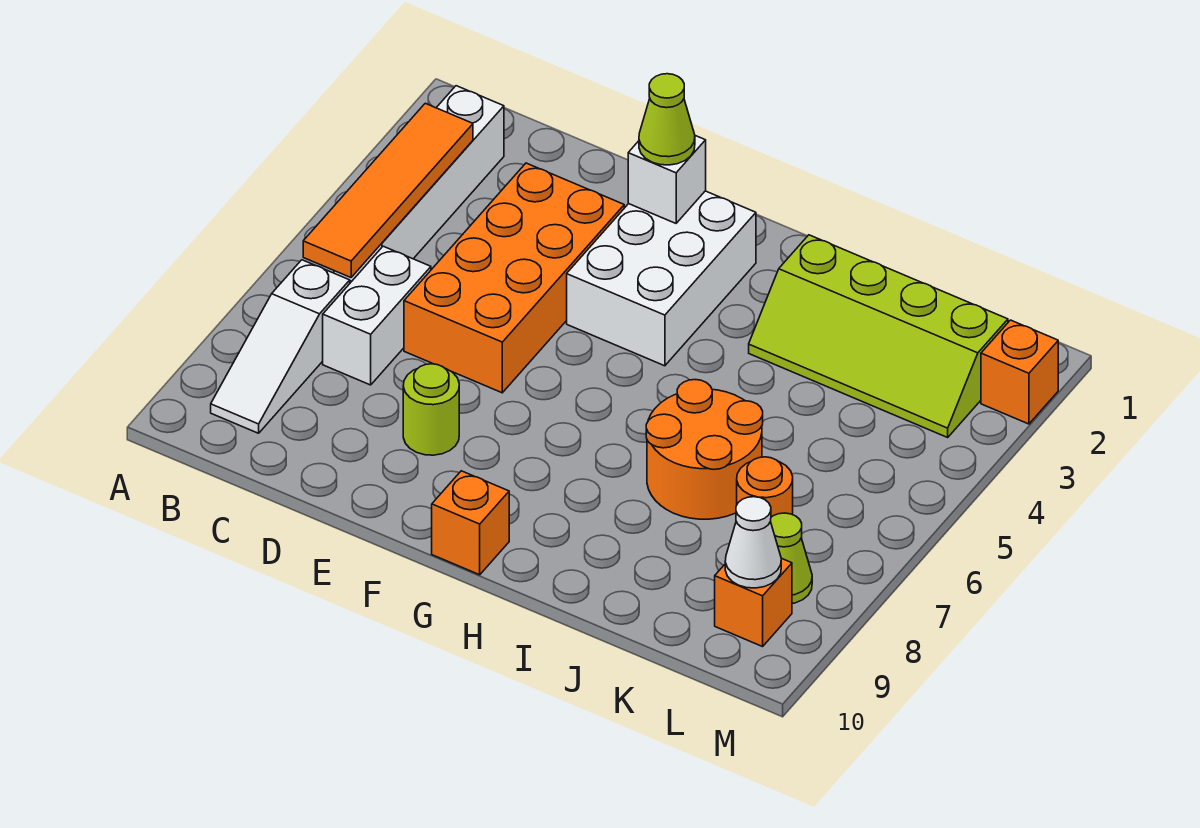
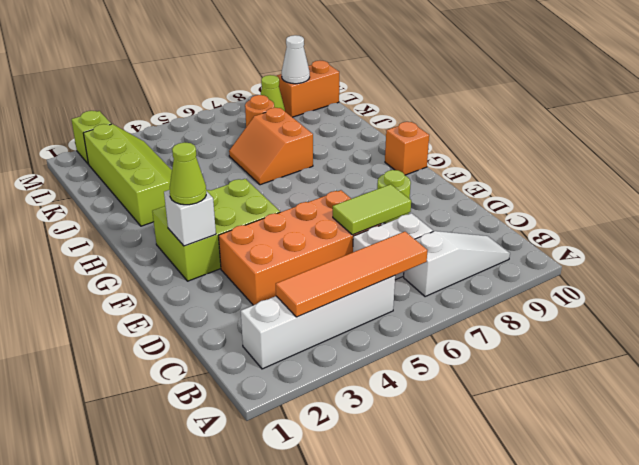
none -> lime tile D6:D7 level 2
white brick F2:G4 level 1 -> lime brick F2:G4 level 1
orange round brick I6:J7 level 1 -> orange slope I6:J7 level 1 top 7
orange brick L9 level 1 -> orange brick L9:L10 level 1
orange brick M2 level 1 -> lime brick M2 level 1

